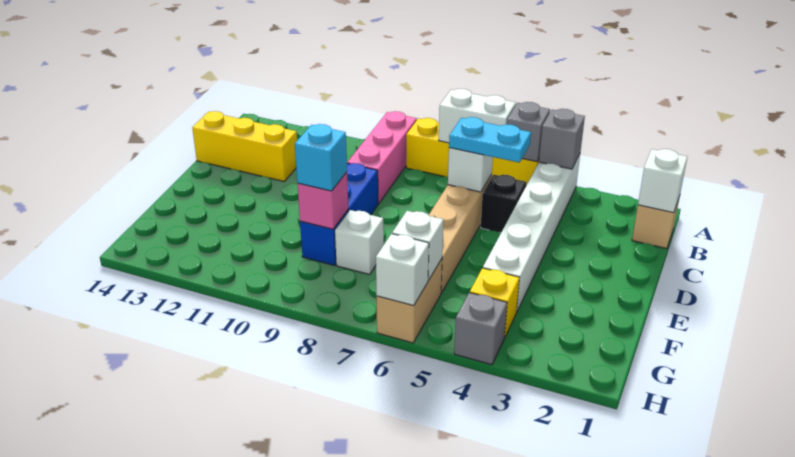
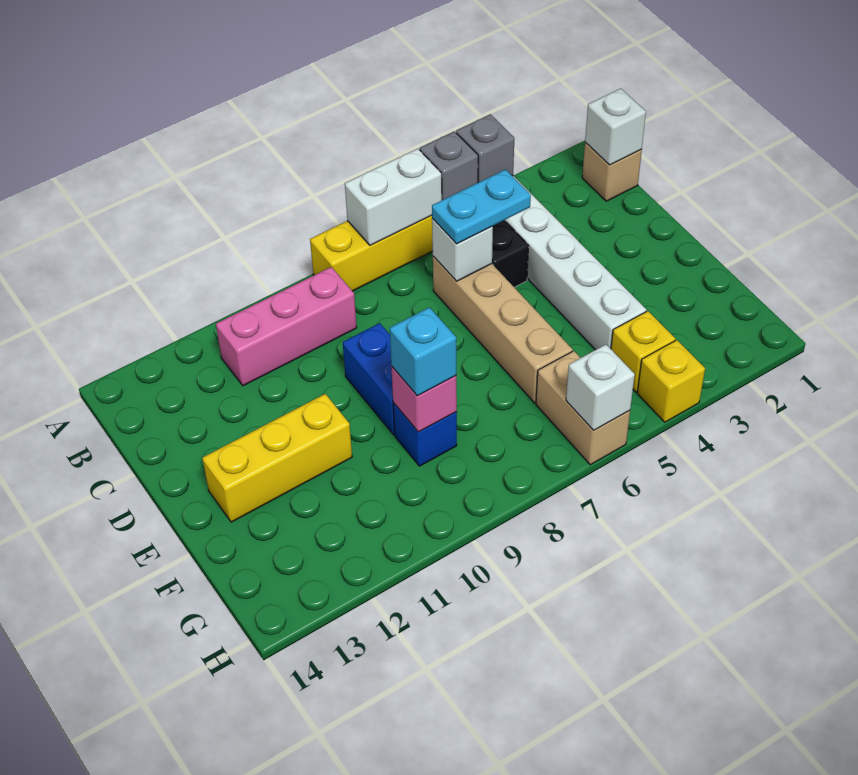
pink brick A9:C9 level 1 -> pink brick B9:B11 level 1
yellow brick C12:C14 level 1 -> yellow brick E11:E13 level 1
white brick F8 level 1 -> none
white brick G6 level 2 -> none
grey brick H4 level 1 -> yellow brick H4 level 1

